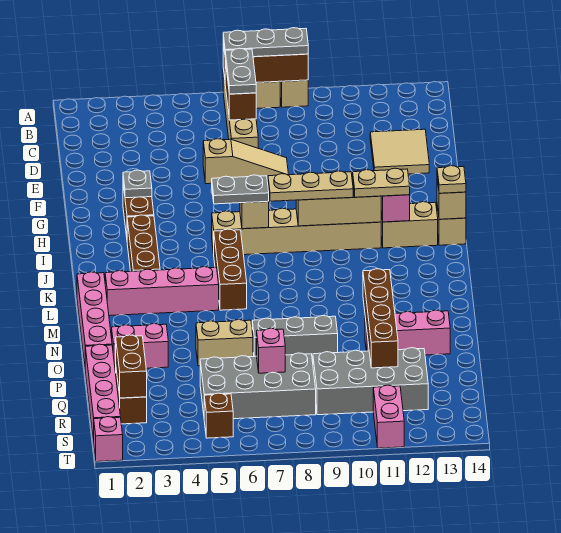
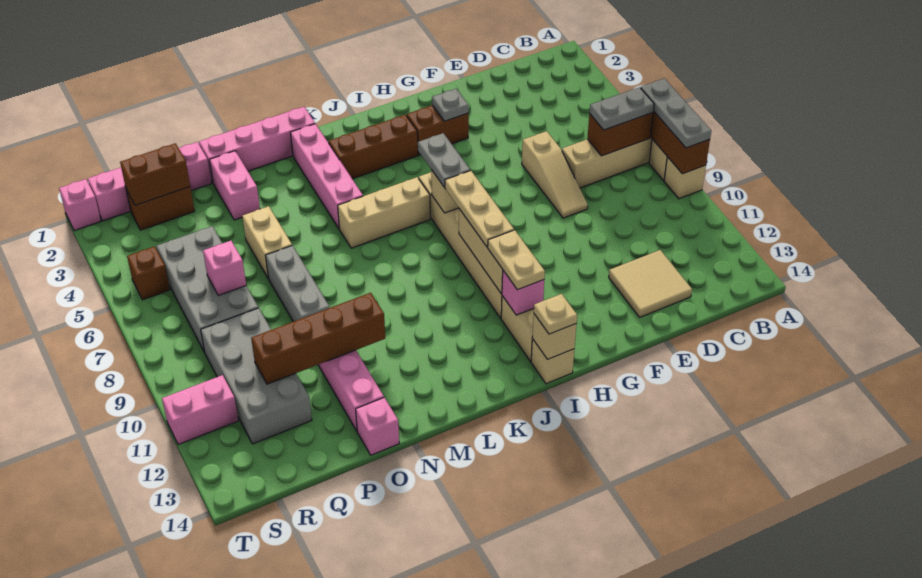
brown brick J6:L6 level 1 -> tan brick J6:L6 level 1
none -> pink brick O14 level 1

